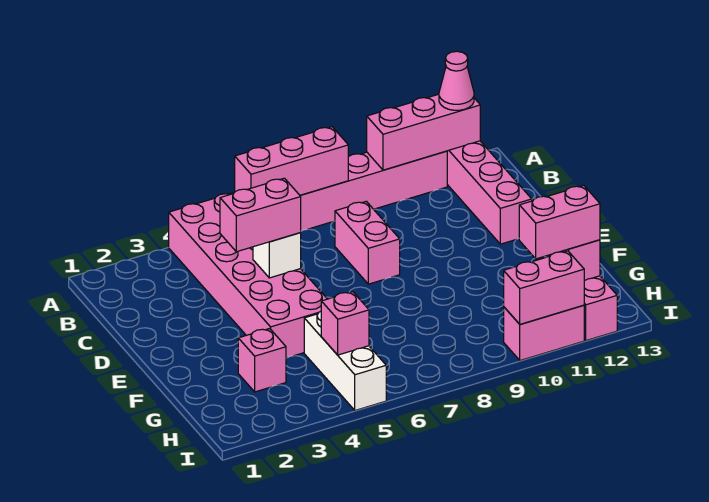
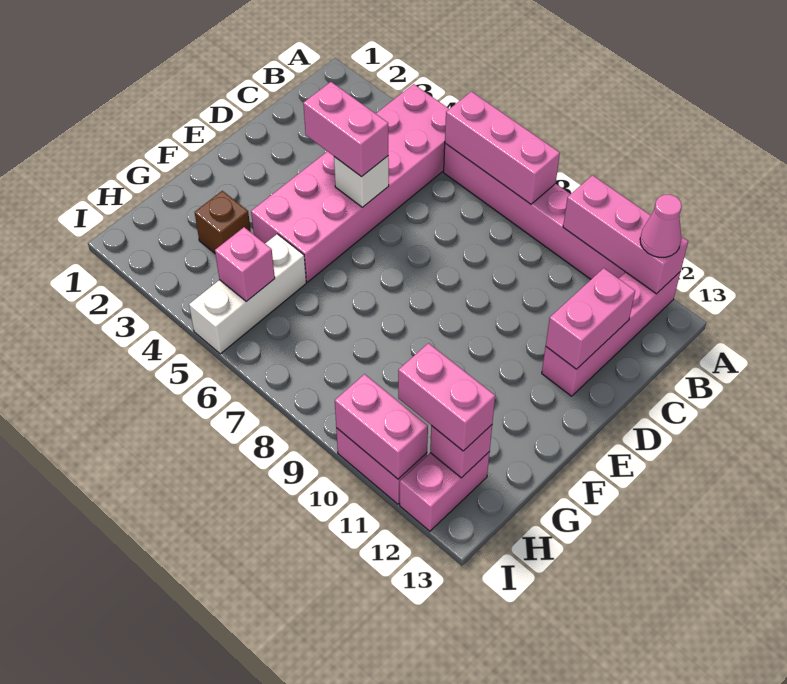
pink brick C8:D8 level 1 -> pink brick C12:D12 level 2
pink brick G3 level 1 -> brown brick G3 level 1

